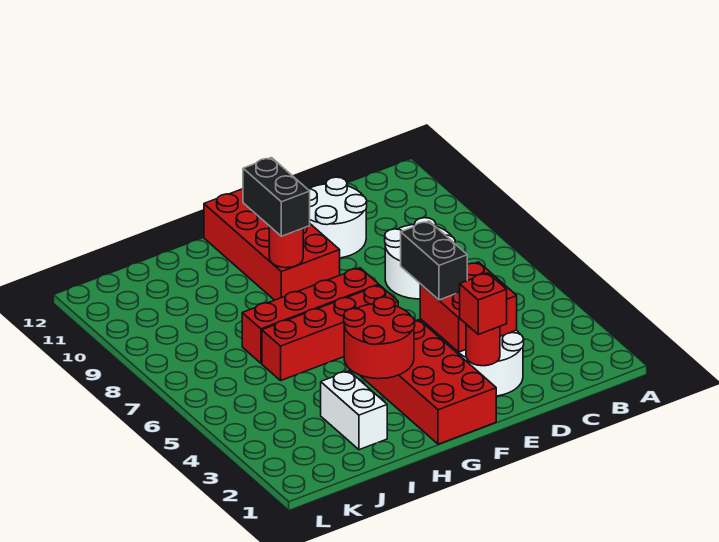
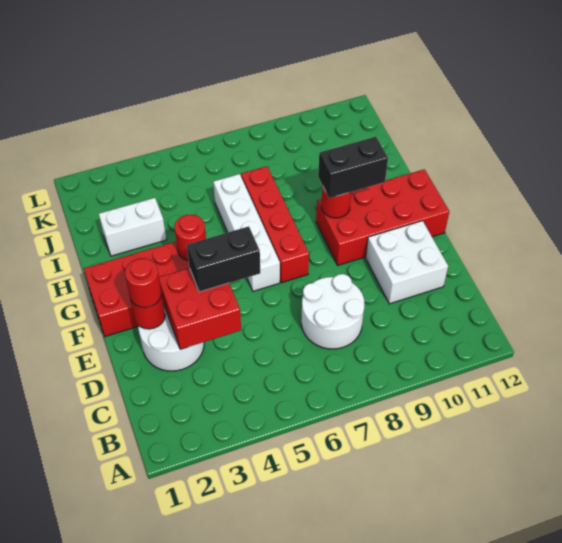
white round brick D10:E11 level 1 -> white brick D10:E11 level 1
red brick E2 level 3 -> red round brick E2 level 3
red brick F6:I6 level 1 -> white brick F6:I6 level 1
red round brick G3:H4 level 2 -> red round brick G4 level 2

